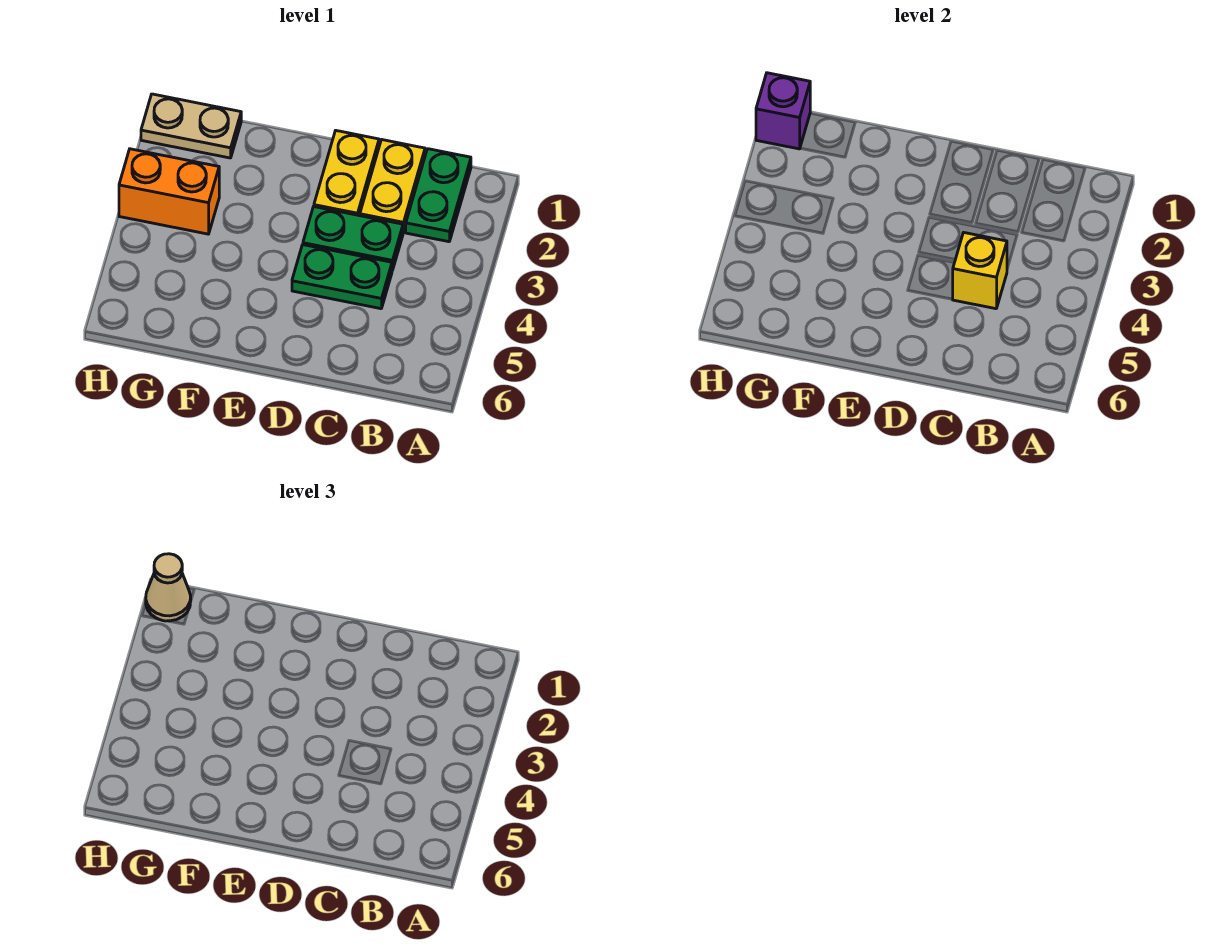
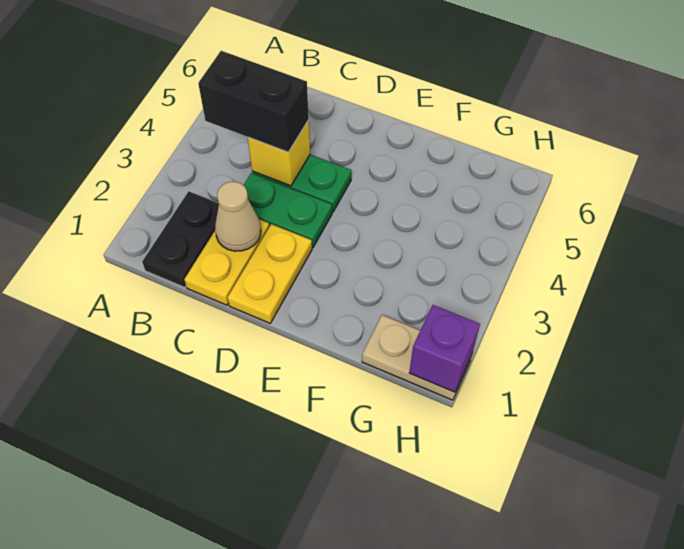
green plate B1:B2 level 1 -> black plate B1:B2 level 1
none -> black brick B4:C4 level 3
orange brick G3:H3 level 1 -> none
tan cone H1 level 3 -> tan cone C2 level 2

